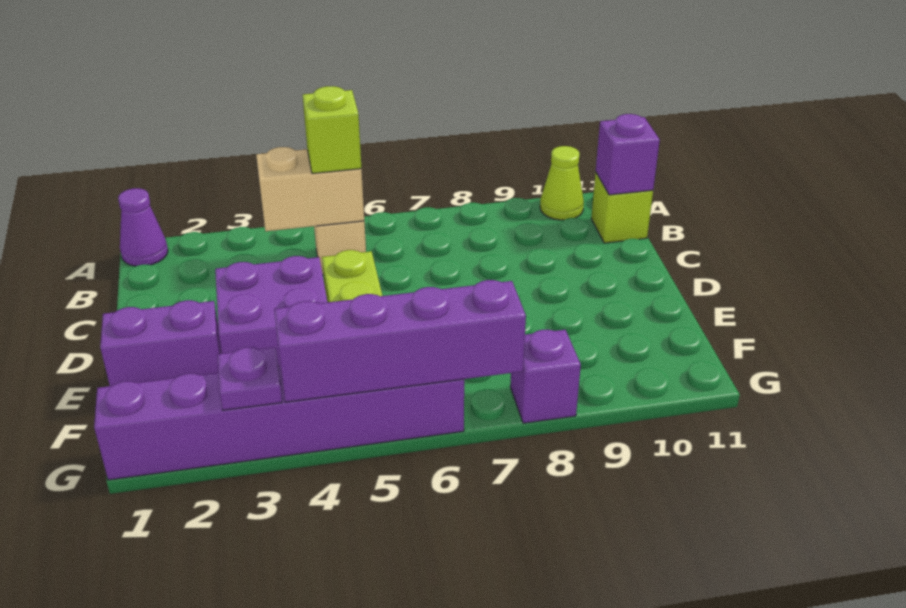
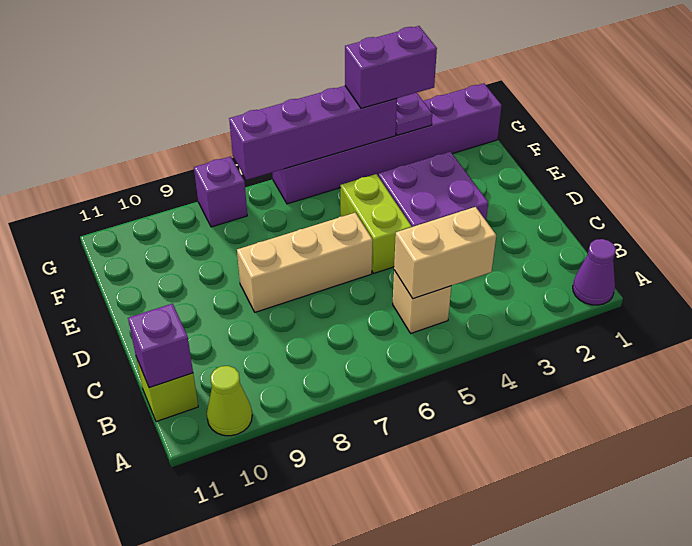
lime brick B5 level 3 -> none
none -> tan brick D6:D8 level 1
purple brick E1:E2 level 1 -> purple brick G3:G4 level 3

